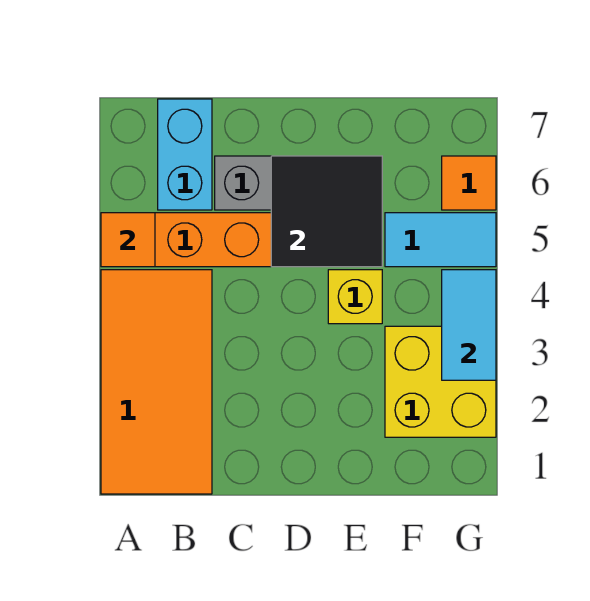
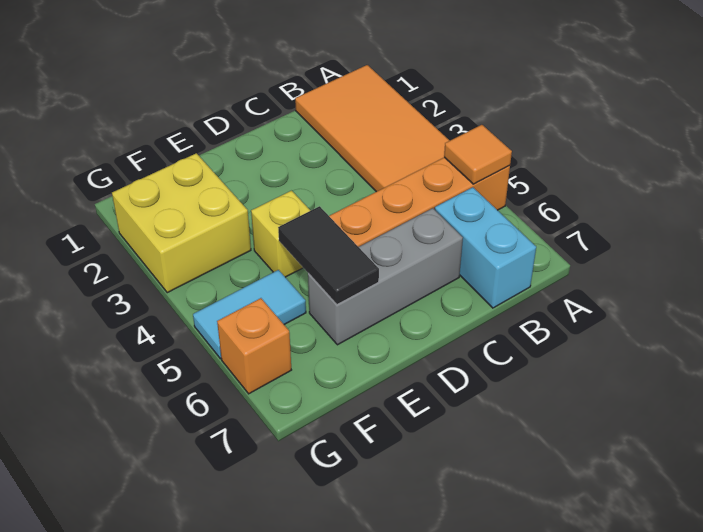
black tile D5:E6 level 2 -> black tile E5:E6 level 2
cyan tile G3:G4 level 2 -> none
orange tile G6 level 1 -> orange brick G6 level 1

